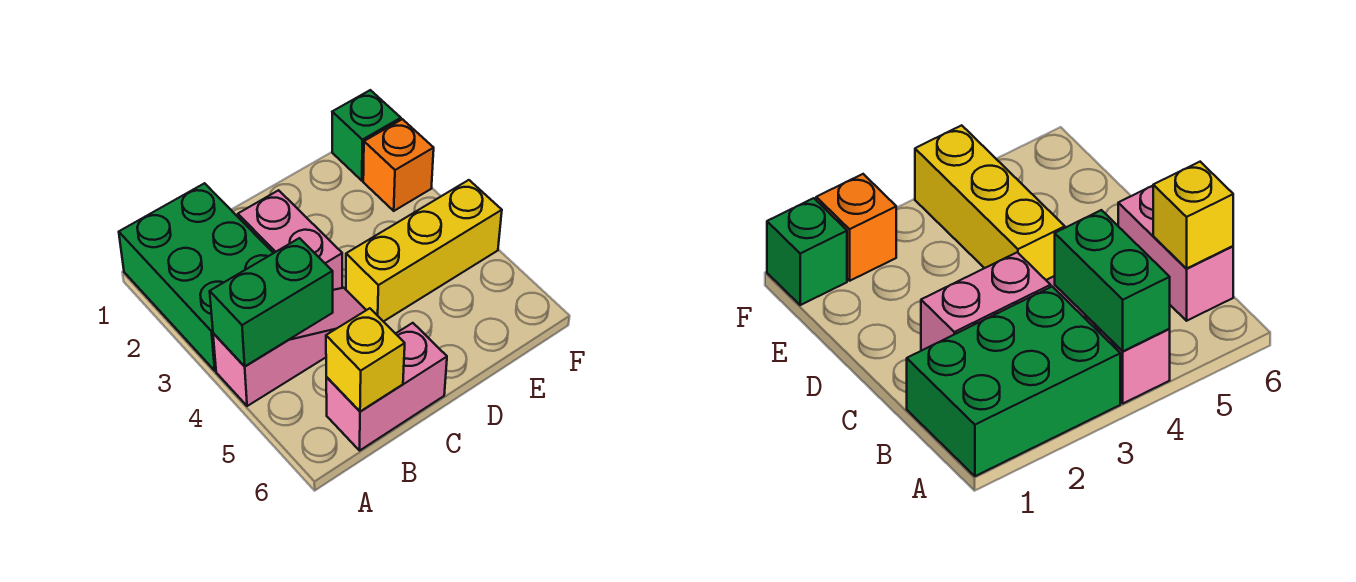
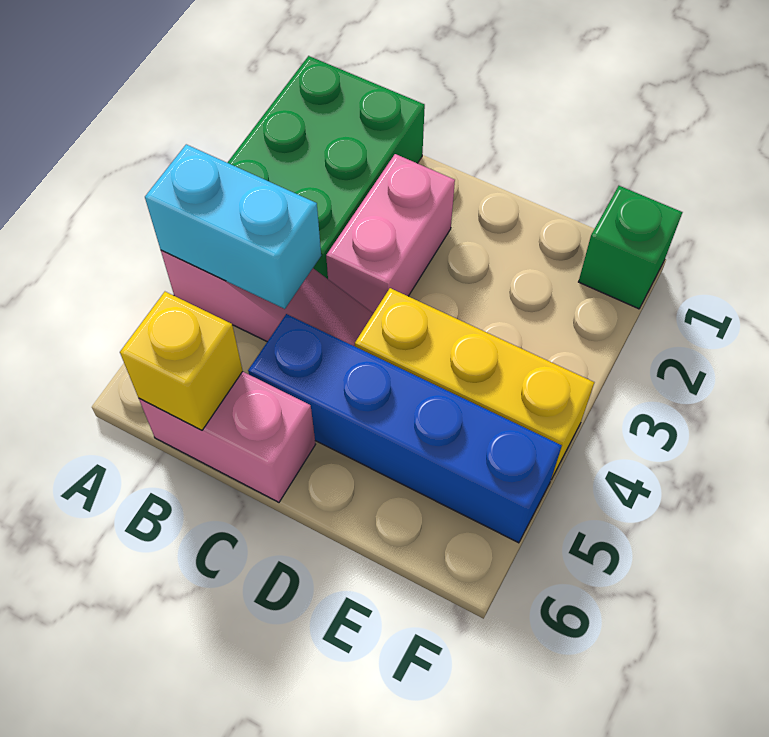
green brick A4:B4 level 2 -> cyan brick A4:B4 level 2
none -> blue brick C5:F5 level 1
orange brick F2 level 1 -> none

